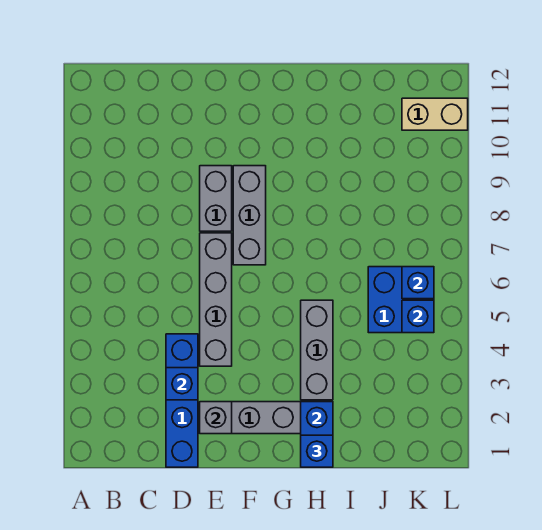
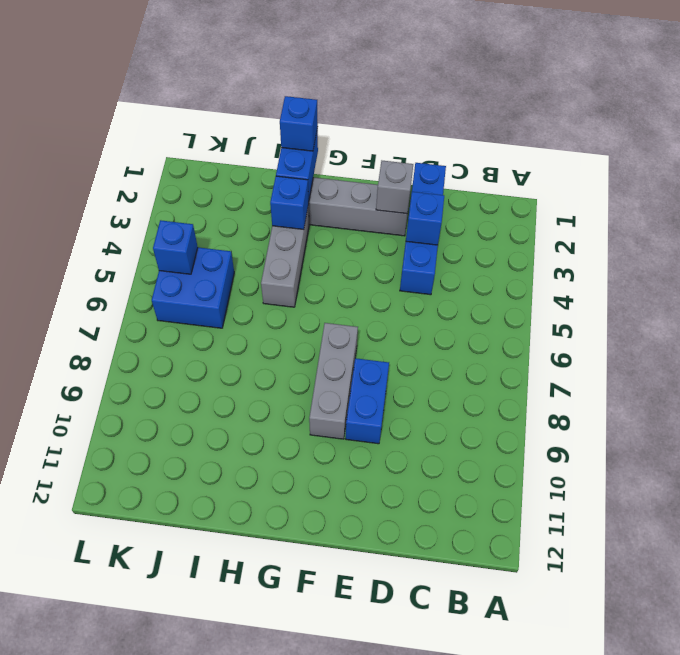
grey brick E4:E7 level 1 -> none
grey brick E8:E9 level 1 -> blue brick E8:E9 level 1
blue brick K6 level 2 -> blue brick H3 level 2
tan brick K11:L11 level 1 -> none

